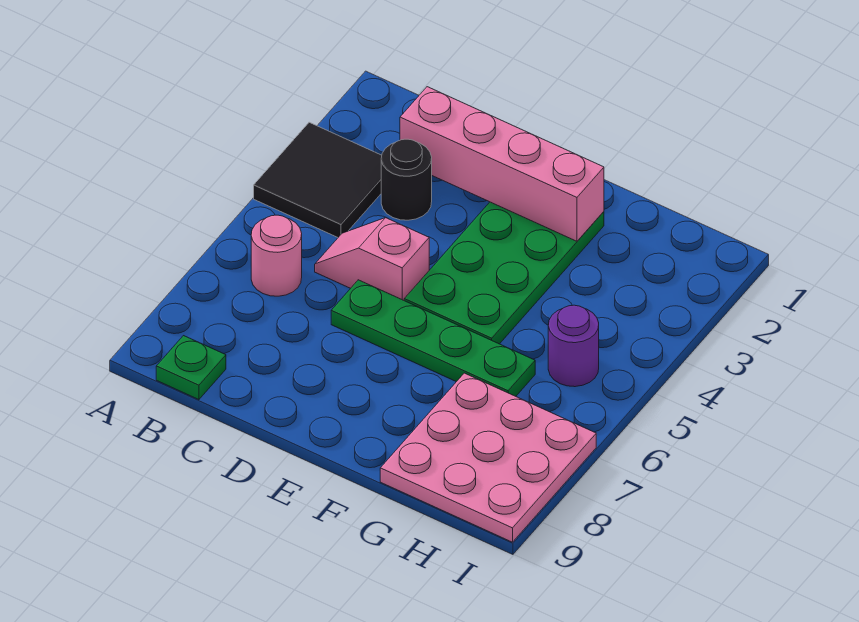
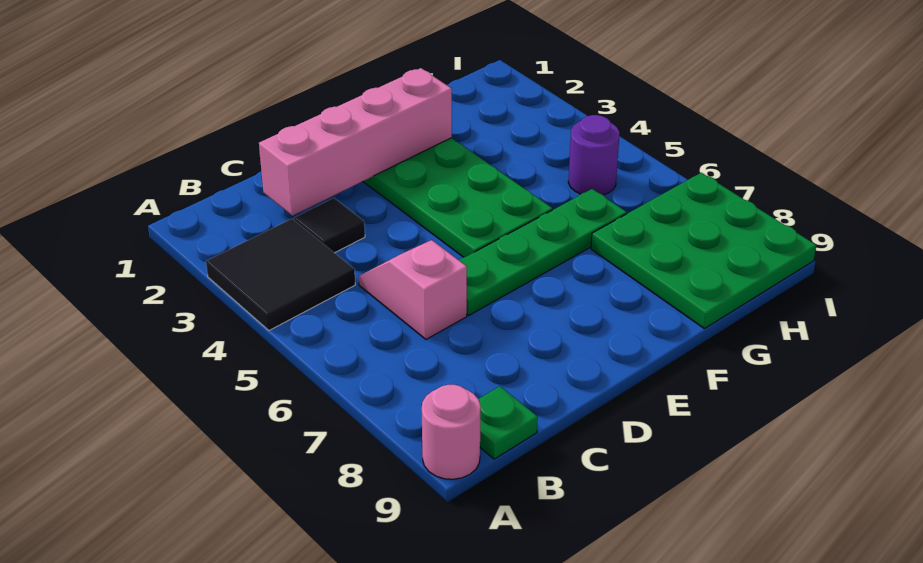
pink round brick B6 level 1 -> pink round brick A9 level 1
black round brick C3 level 1 -> black tile C3 level 1
pink slope C5:D5 level 1 top D -> pink slope C5:C6 level 1 top 6
pink plate G7:I9 level 1 -> green plate G7:I9 level 1

